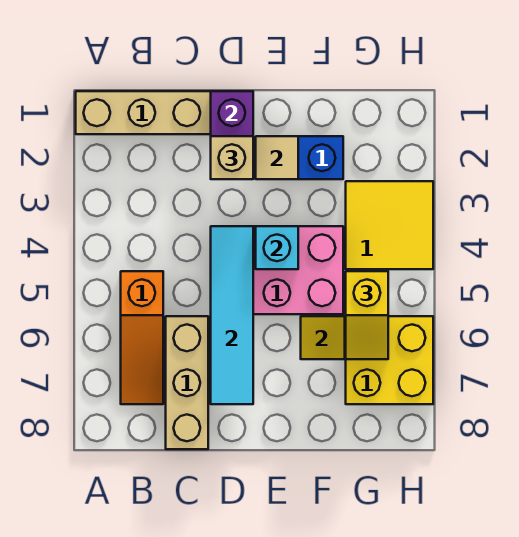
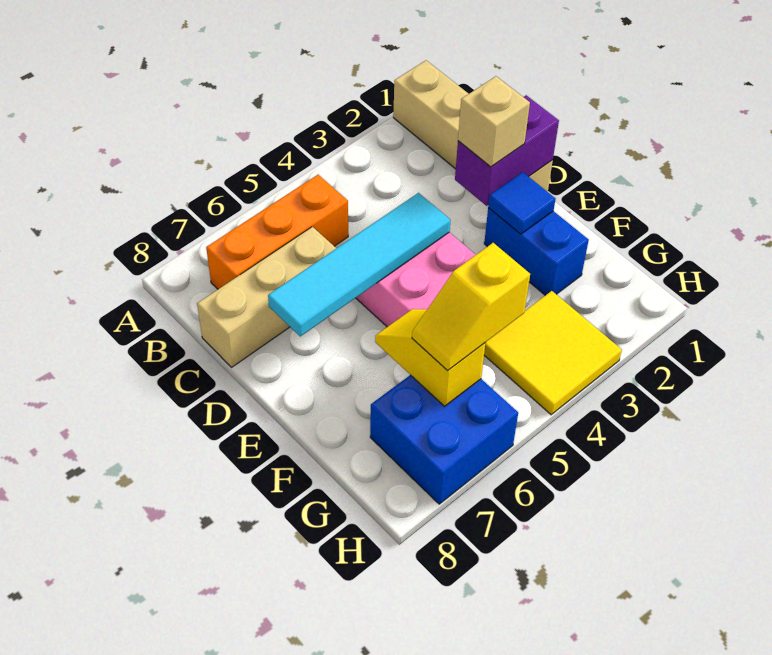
orange slope B5:B7 level 1 top 5 -> orange brick B5:B7 level 1
tan tile E2 level 2 -> blue tile E2 level 2
cyan brick E4 level 2 -> none
yellow brick G6:H7 level 1 -> blue brick G6:H7 level 1

